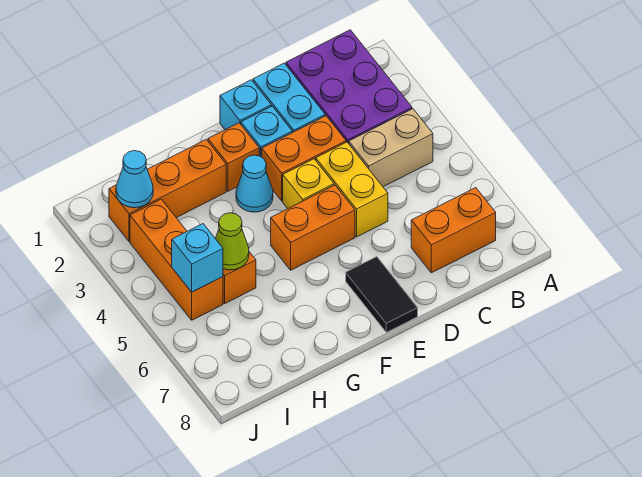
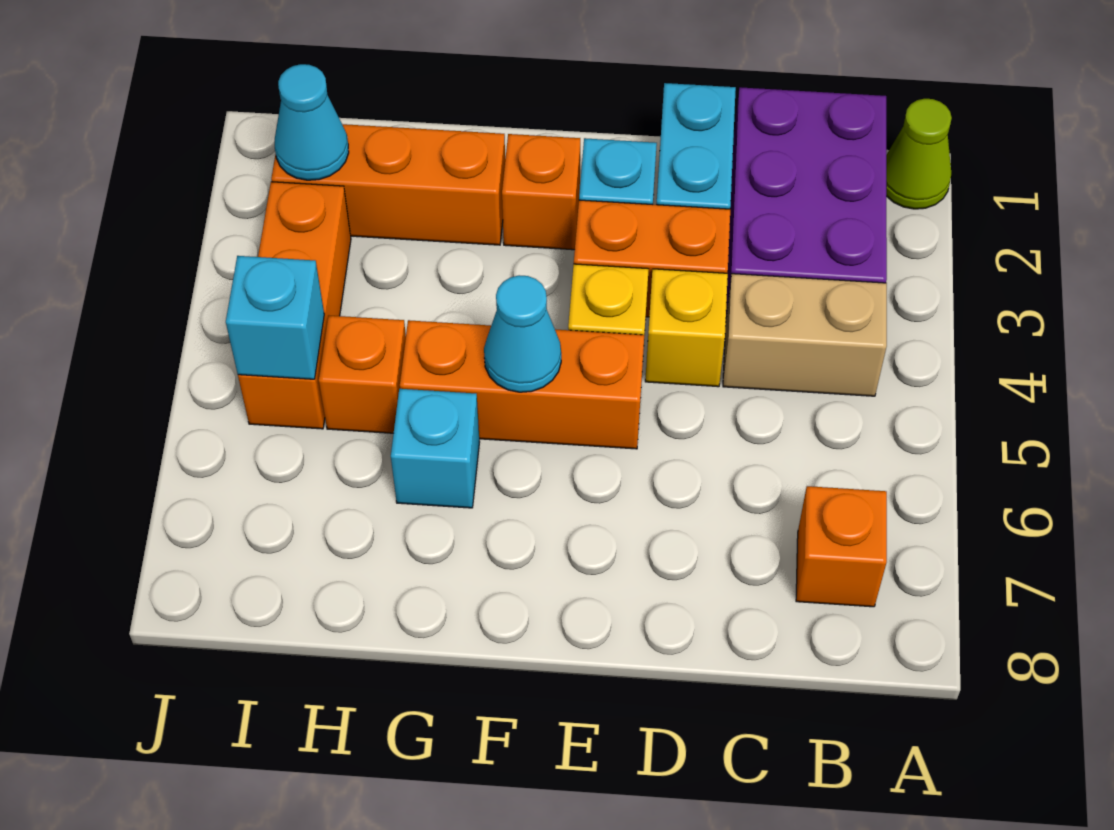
orange brick B7:C7 level 1 -> orange brick B7 level 1
yellow brick D4:D5 level 1 -> yellow brick D4 level 1
cyan brick E1 level 1 -> cyan brick G6 level 1
orange brick E5:F5 level 1 -> orange brick E5:G5 level 1
black tile E7:E8 level 1 -> none
cyan cone F3 level 1 -> cyan cone F5 level 2
lime cone H5 level 2 -> lime cone A1 level 1

